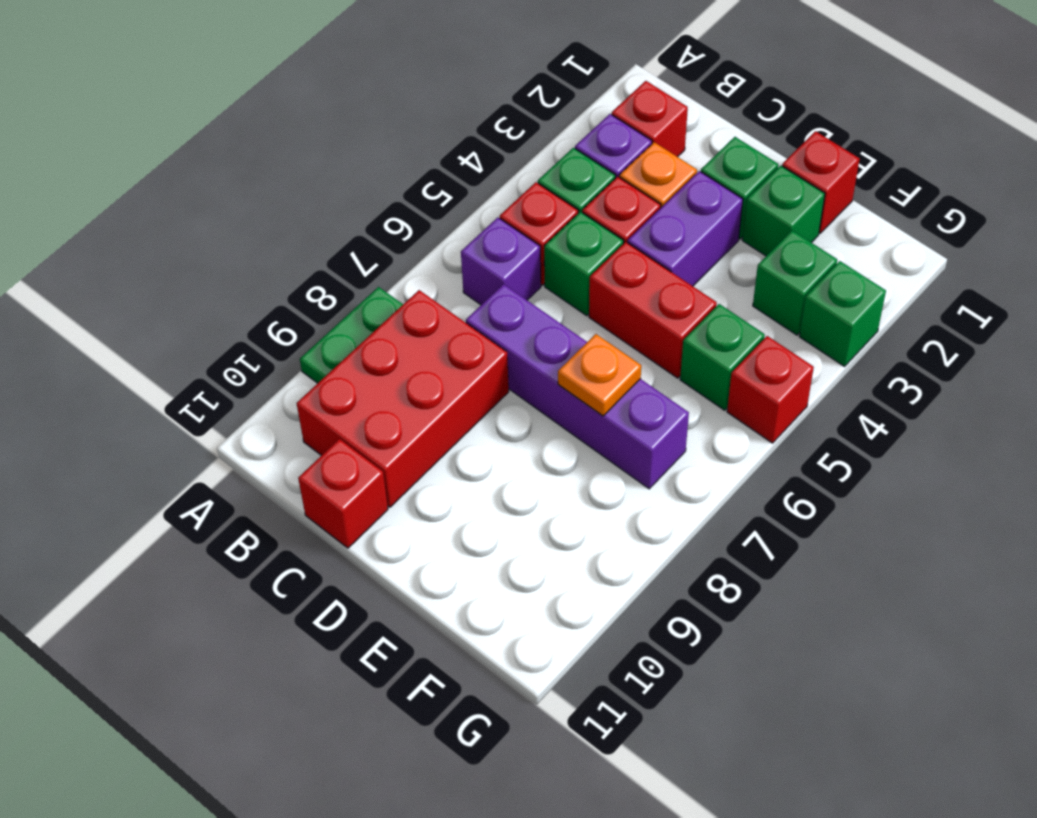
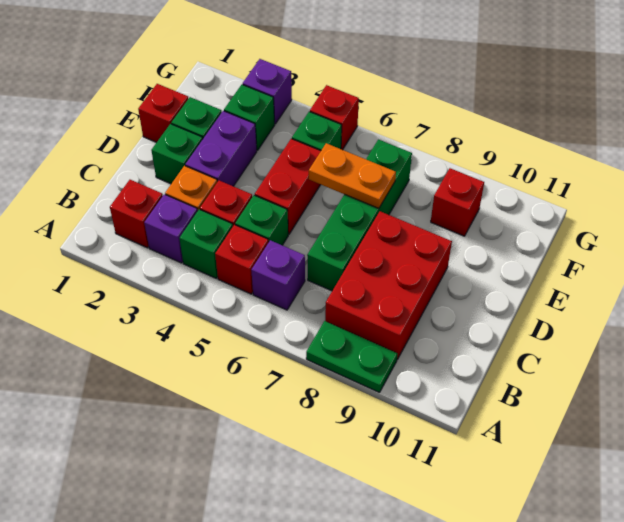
red brick B8:C10 level 1 -> red brick B8:D9 level 1
purple brick C7:F7 level 1 -> green brick C7:F7 level 1
red brick C11 level 1 -> red brick F9 level 1
purple brick D3:D4 level 1 -> purple brick D3:E3 level 1
orange plate E7 level 2 -> orange plate E6:E7 level 2
green brick G3 level 1 -> purple brick G3 level 1

